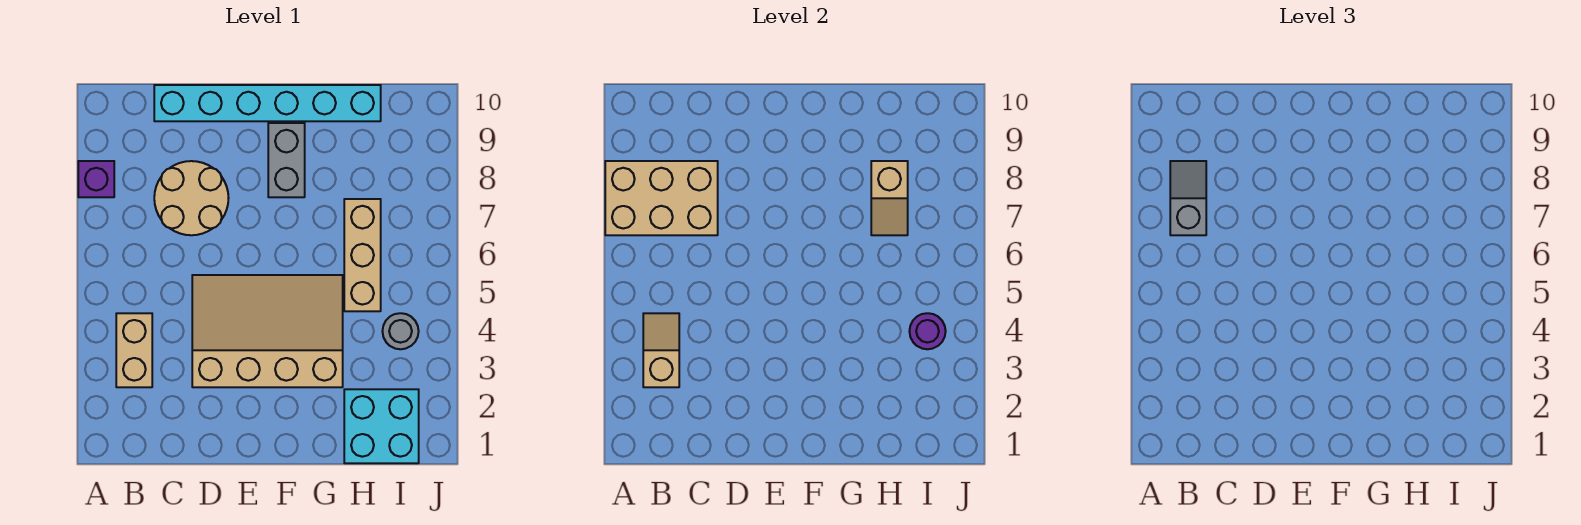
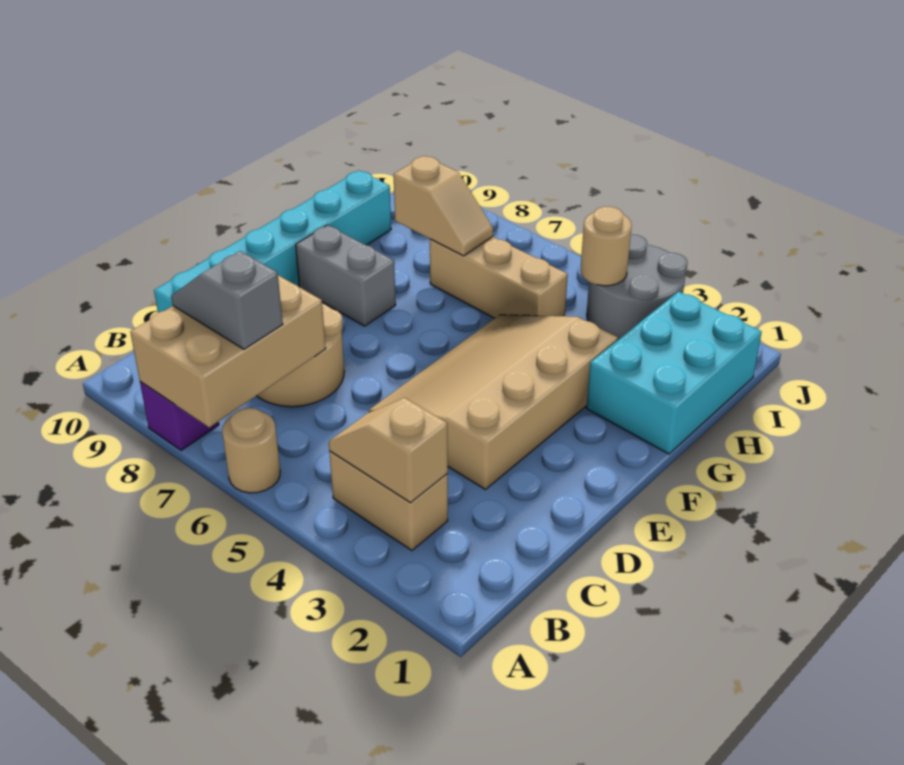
none -> tan round brick A6 level 1
cyan brick H1:I2 level 1 -> cyan brick G1:I2 level 1
grey round brick I4 level 1 -> grey round brick I3:J4 level 1
purple round brick I4 level 2 -> tan round brick I4 level 2

